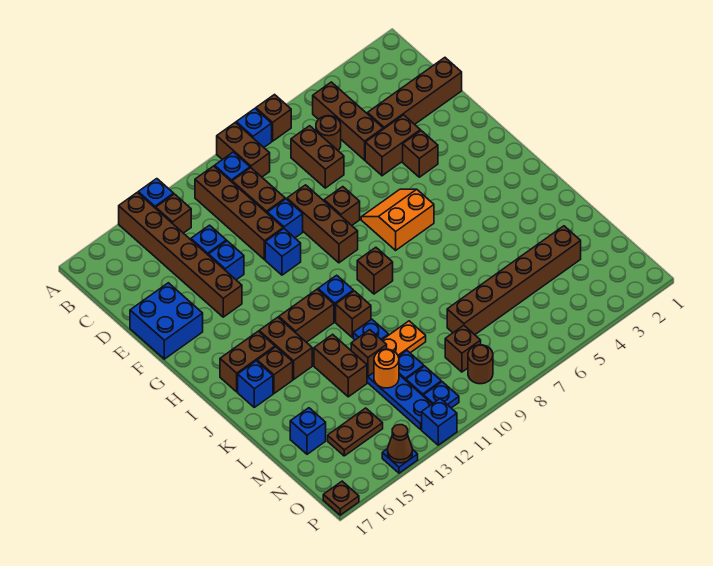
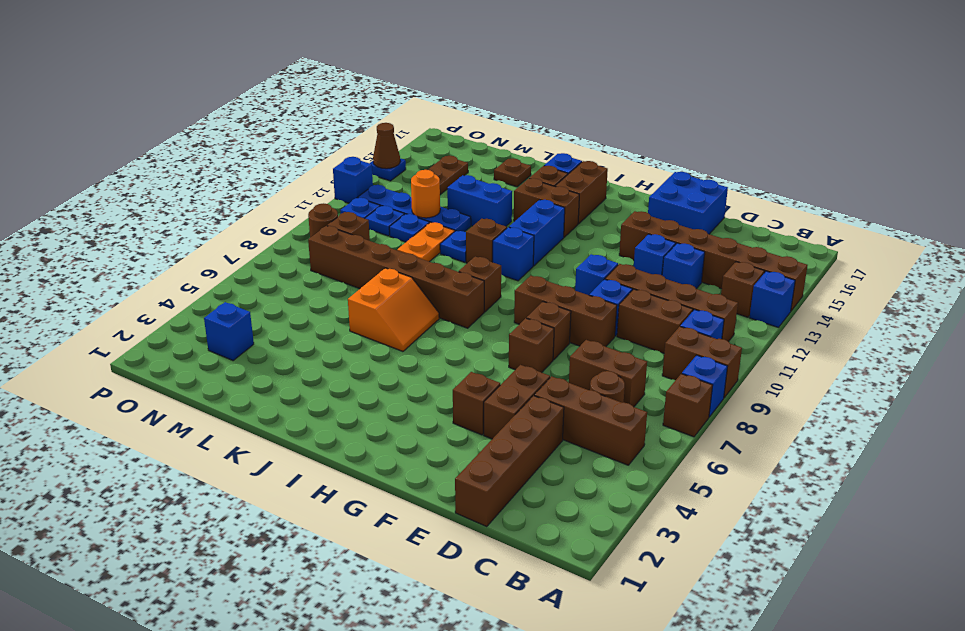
orange slope G6:H7 level 1 top H -> orange slope J6:K7 level 1 top K
brown brick I12:I13 level 1 -> blue brick I12:I13 level 1
brown brick K13:L13 level 1 -> blue brick K13:L13 level 1
brown brick L12 level 2 -> brown brick F7 level 1
brown brick M3:M8 level 1 -> brown brick I8:N8 level 1
blue brick M16 level 1 -> blue brick N3 level 1
brown plate P17 level 1 -> brown plate L16 level 1

